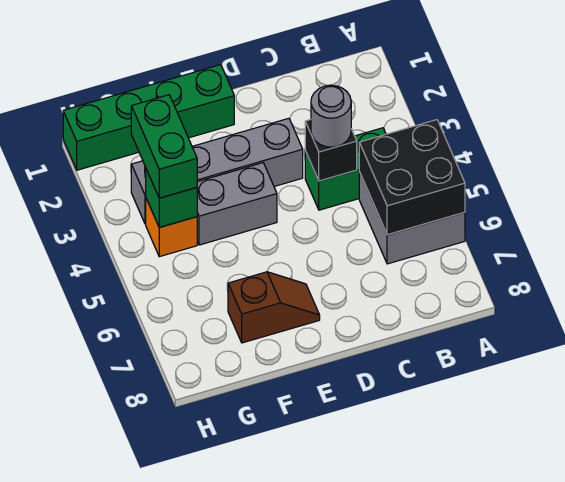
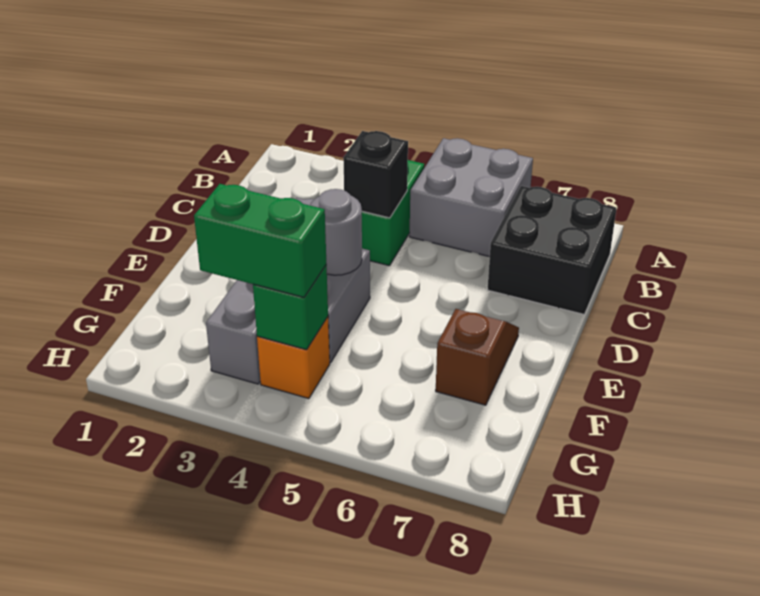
black brick A5:B6 level 2 -> black brick B7:C8 level 1
grey round brick C4 level 3 -> grey round brick E4 level 2
green brick E1:H1 level 1 -> none

